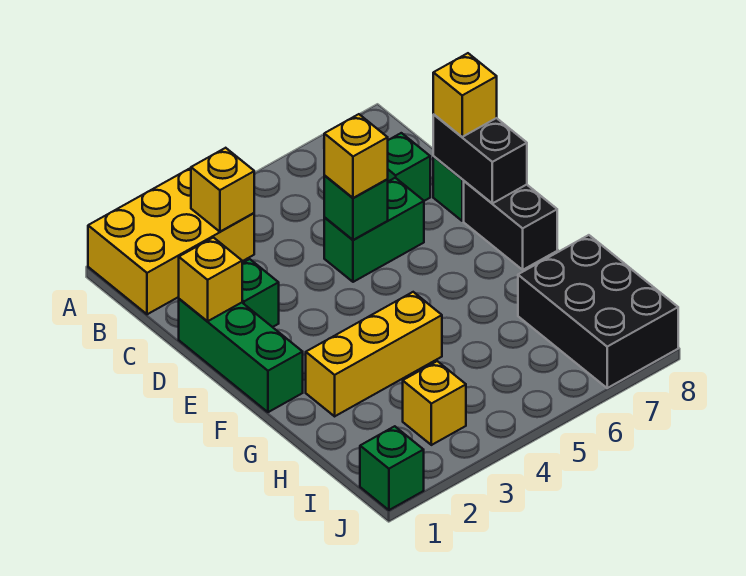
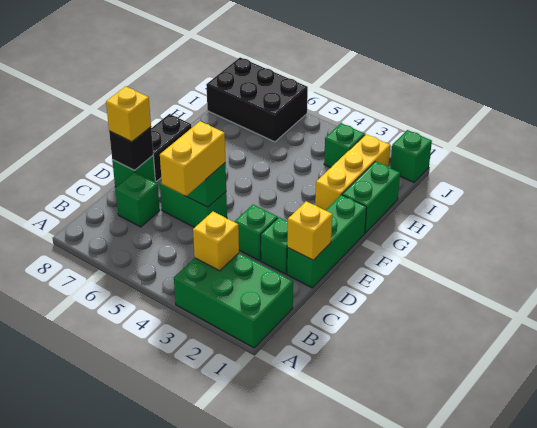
yellow brick A1:B3 level 1 -> green brick A1:B3 level 1
none -> green brick D3 level 1
yellow brick D5 level 3 -> yellow brick C5:D5 level 3
black brick D8:E8 level 2 -> black brick D8 level 2
none -> green brick G1:H1 level 1
yellow brick G2:G4 level 1 -> yellow brick G2:I2 level 1
black brick H7:J8 level 1 -> black brick I6:J8 level 1
yellow brick I3 level 1 -> green brick I3 level 1

